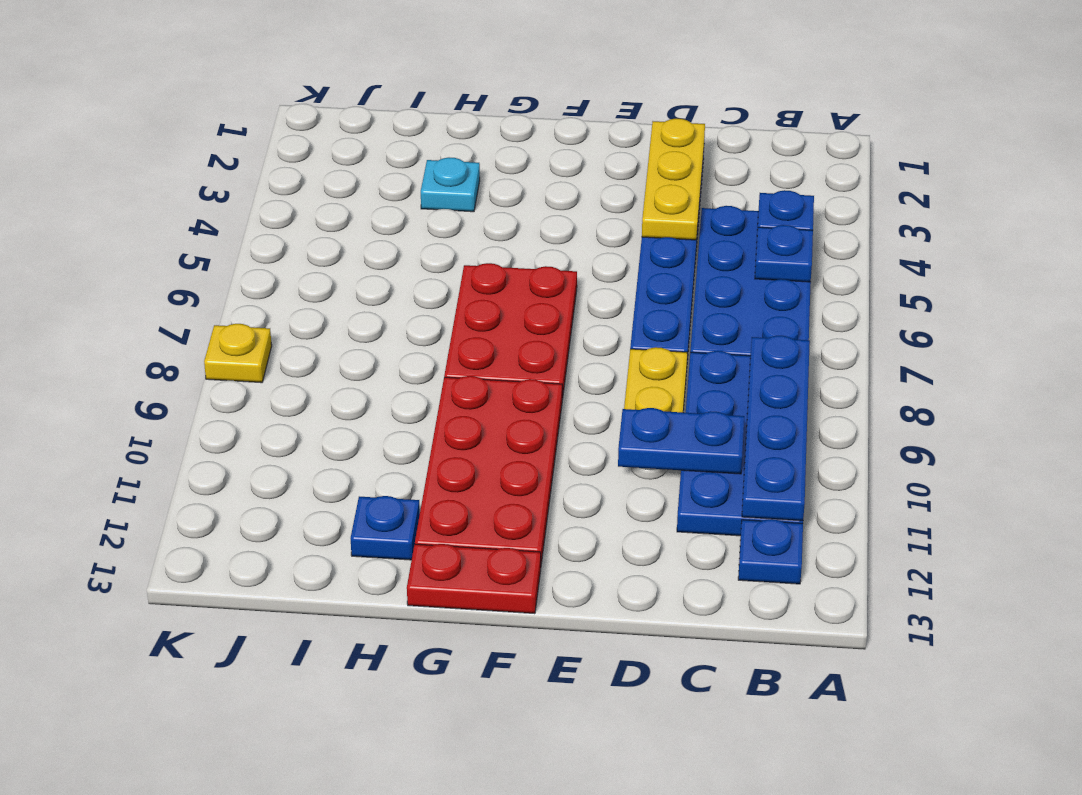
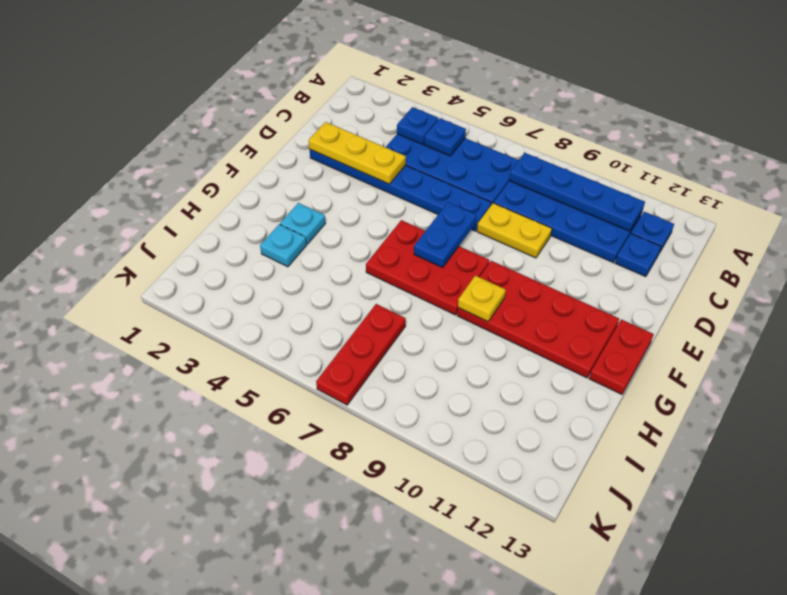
blue plate C10:D10 level 2 -> blue plate E7:F7 level 2
none -> cyan plate G3 level 1
blue plate H12 level 1 -> blue plate C12 level 1
none -> red plate I7:K7 level 1
yellow plate K8 level 1 -> yellow plate G9 level 2

